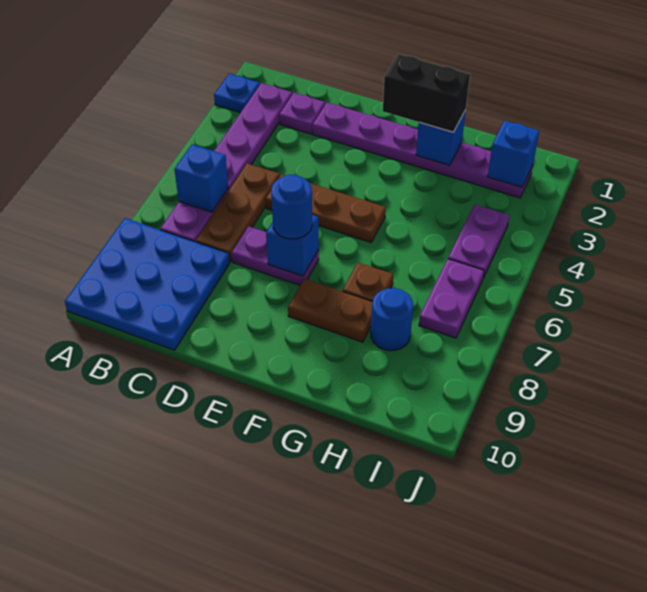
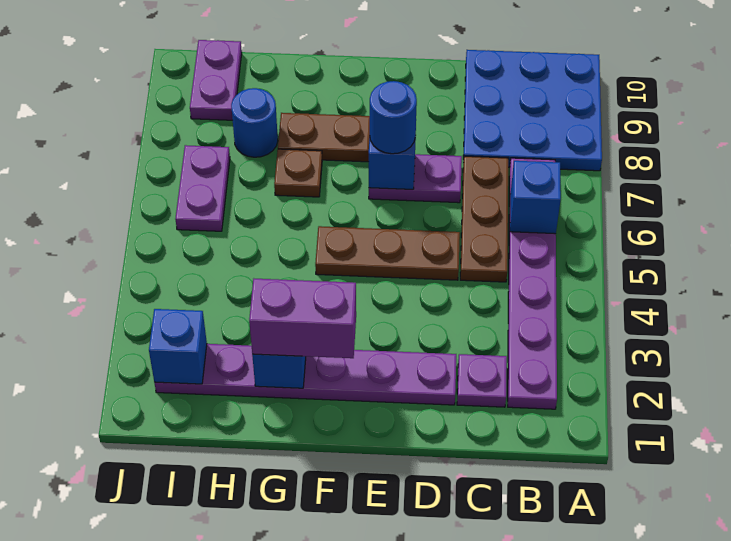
blue plate A2 level 1 -> none
black brick F2:G2 level 3 -> purple brick F2:G2 level 3
purple plate I4:I5 level 1 -> purple plate I9:I10 level 1

